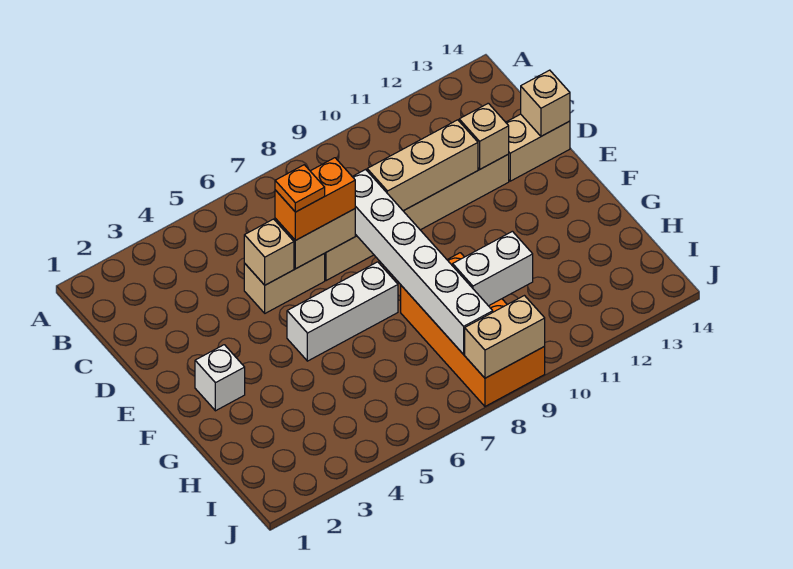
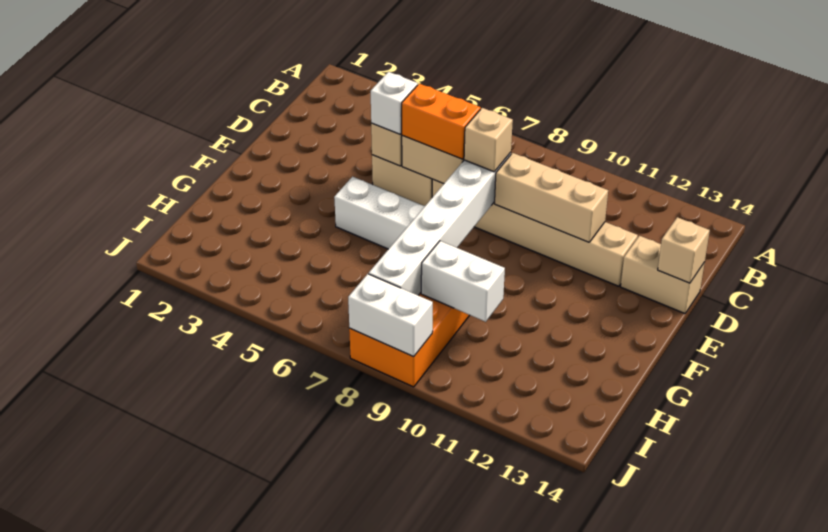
orange plate D6 level 4 -> none
tan brick D12 level 2 -> tan brick D8 level 3
white brick F2 level 1 -> white brick D5 level 3
tan brick J8:J9 level 2 -> white brick J8:J9 level 2

